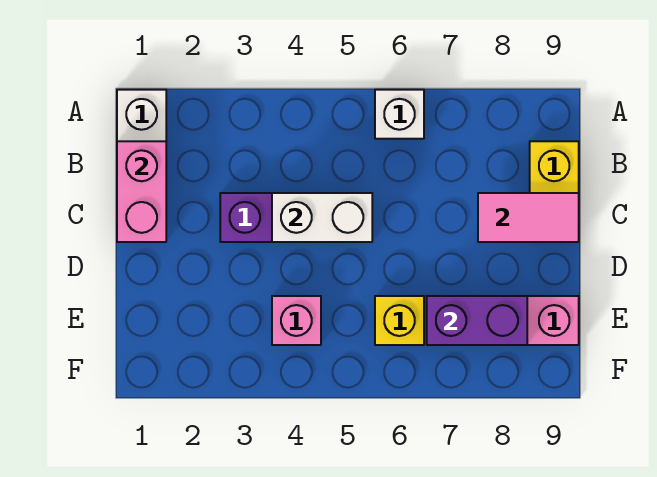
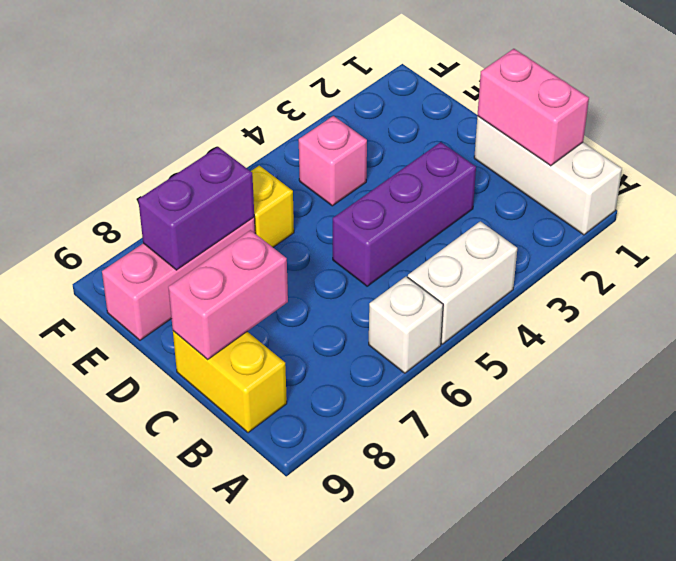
white brick C4:C5 level 2 -> white brick A4:A5 level 1
pink tile C8:C9 level 2 -> pink brick C8:C9 level 2

